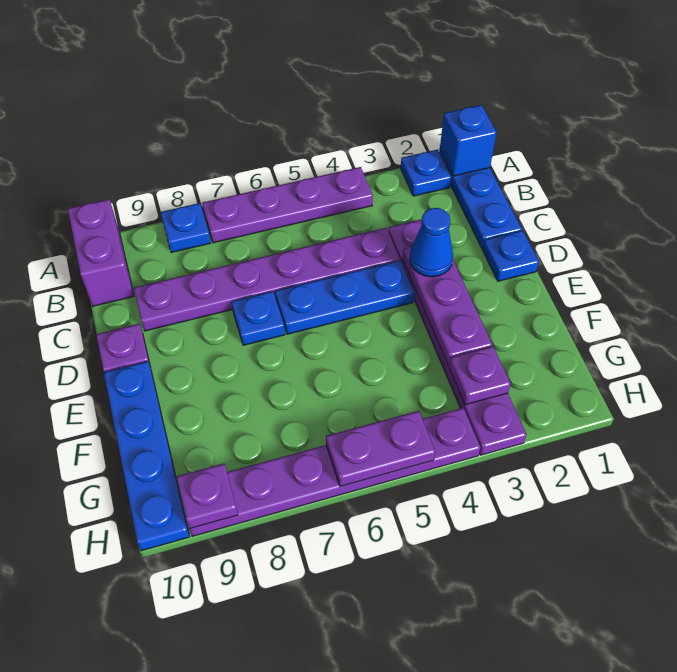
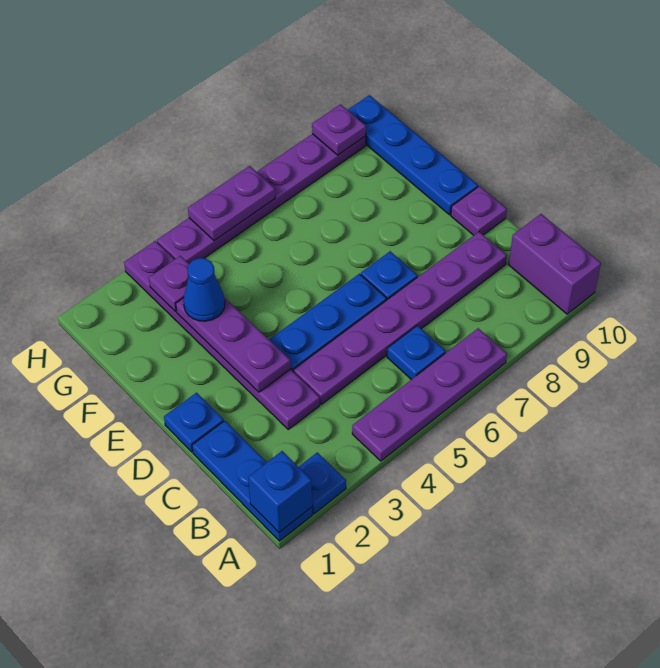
blue plate A8 level 1 -> blue plate B6 level 1
blue cone D3 level 3 -> blue cone F3 level 3

